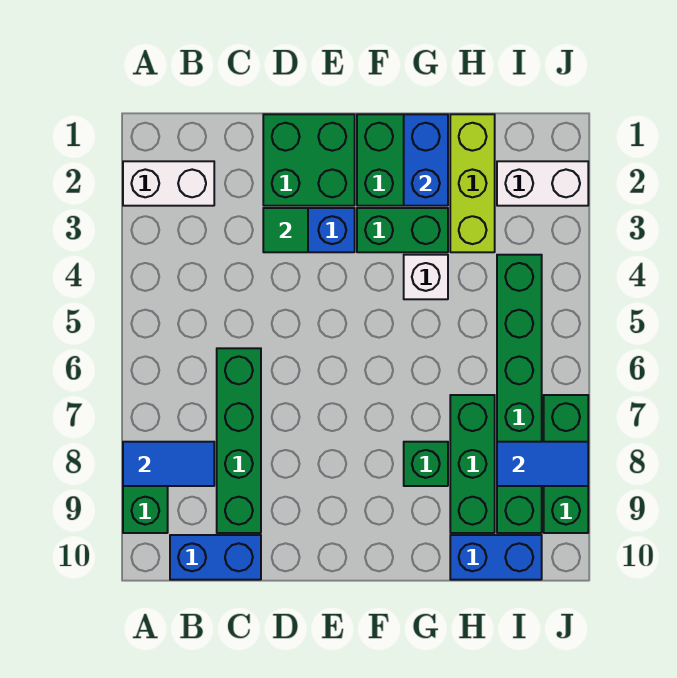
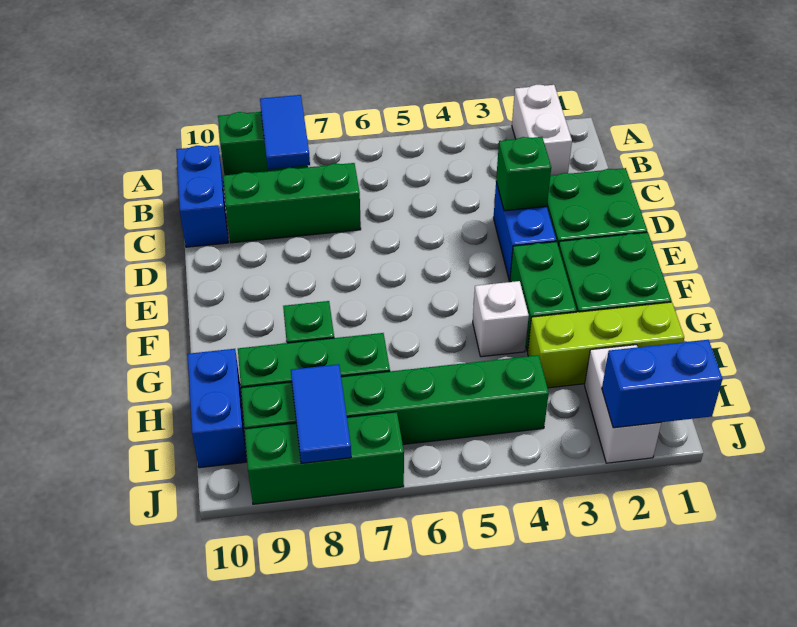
green brick C6:C9 level 1 -> green brick C7:C9 level 1
green tile D3 level 2 -> green brick D3 level 2
blue brick G1:G2 level 2 -> blue brick J1:J2 level 2

